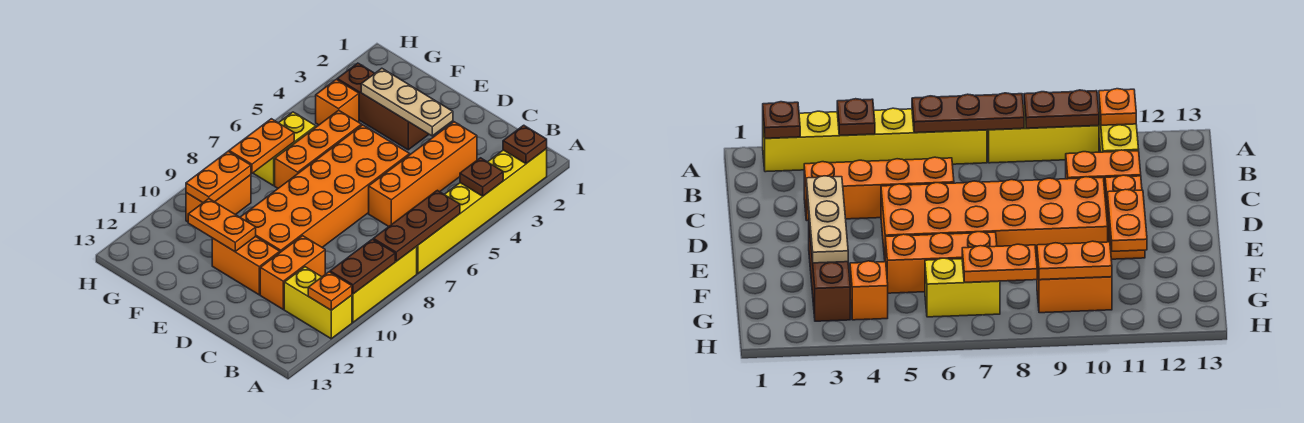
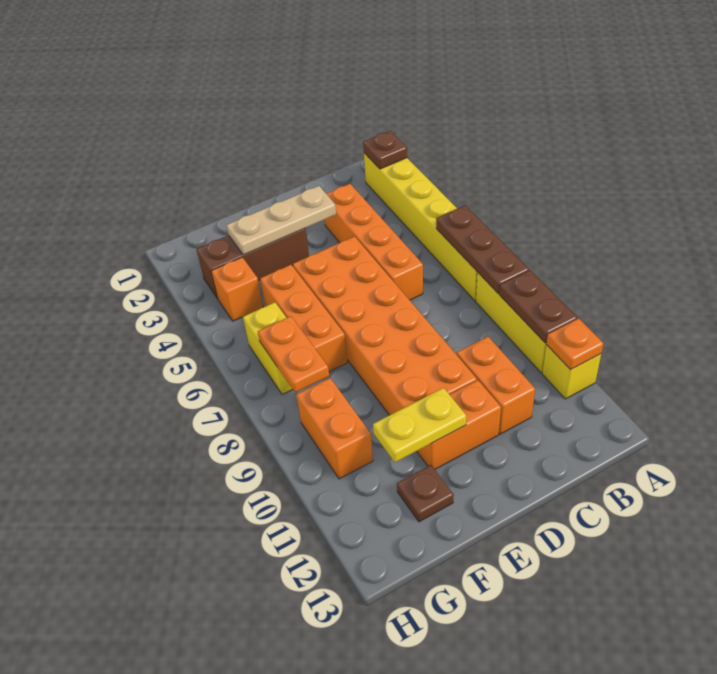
brown plate A4 level 2 -> brown plate F12 level 1
yellow brick A11:B11 level 1 -> yellow brick A11 level 1
orange plate E11:F11 level 2 -> yellow plate E11:F11 level 2
orange plate G9:G10 level 2 -> none

